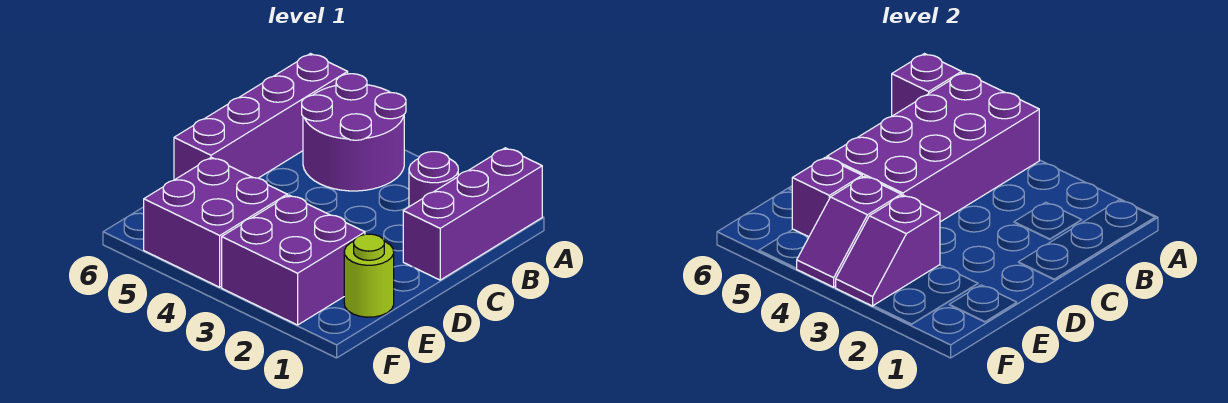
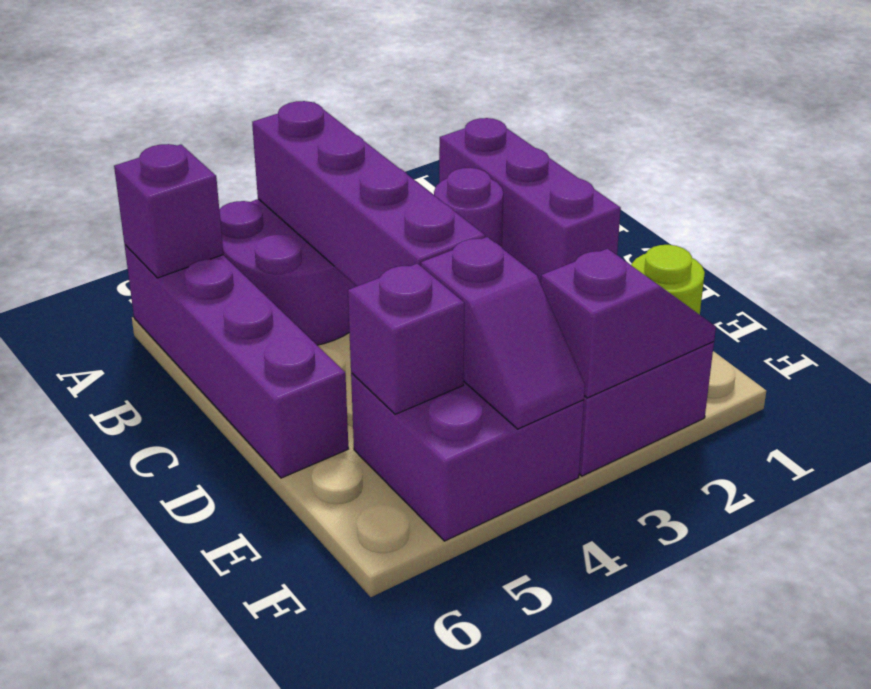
purple brick A4:D5 level 2 -> purple brick A4:D4 level 2
purple slope E3:F3 level 2 top E -> purple slope F2:F3 level 2 top 3

